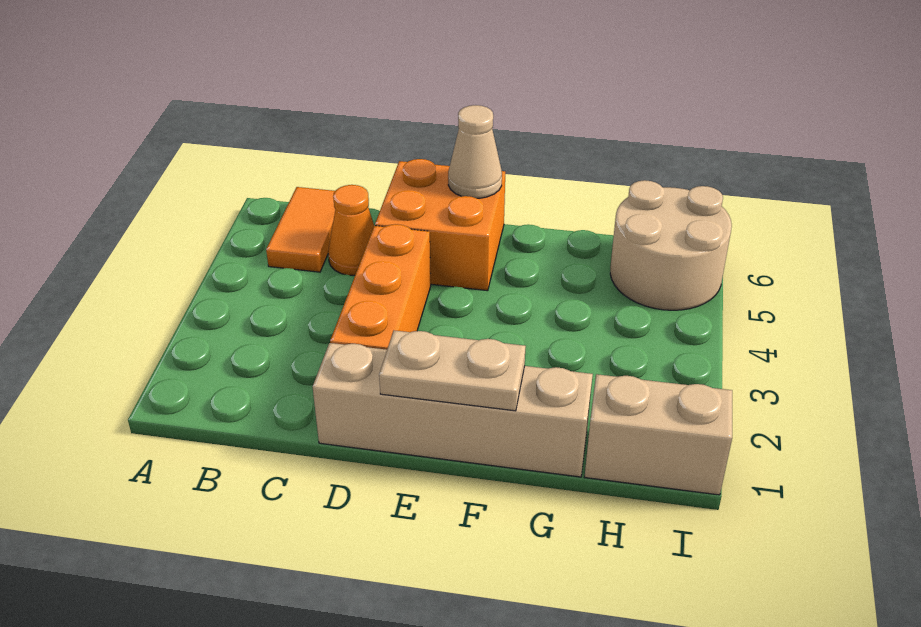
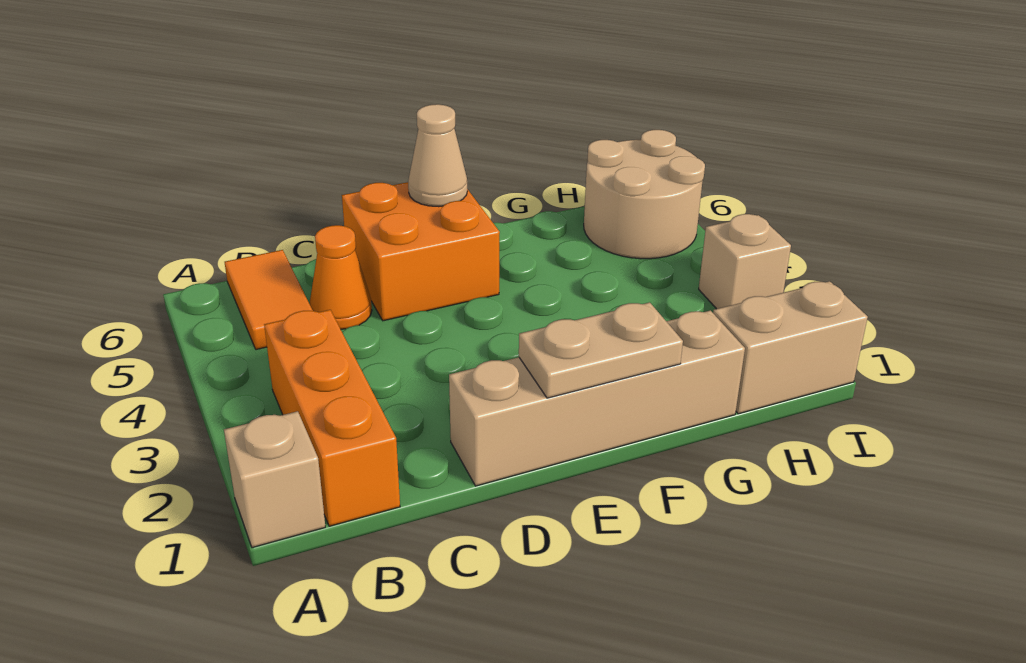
none -> tan brick A1 level 1
orange brick D2:D4 level 1 -> orange brick B1:B3 level 1
none -> tan brick I3 level 1

